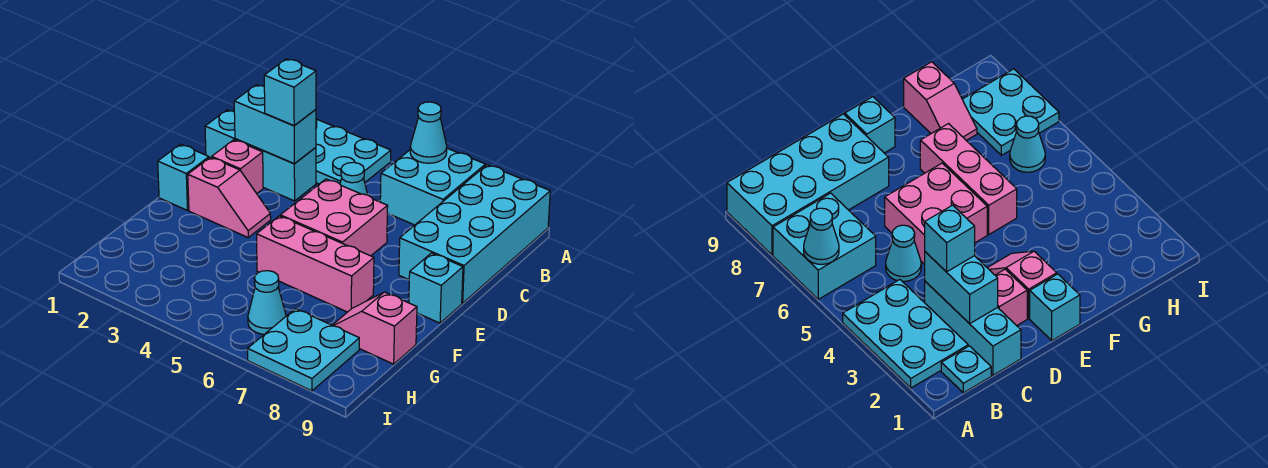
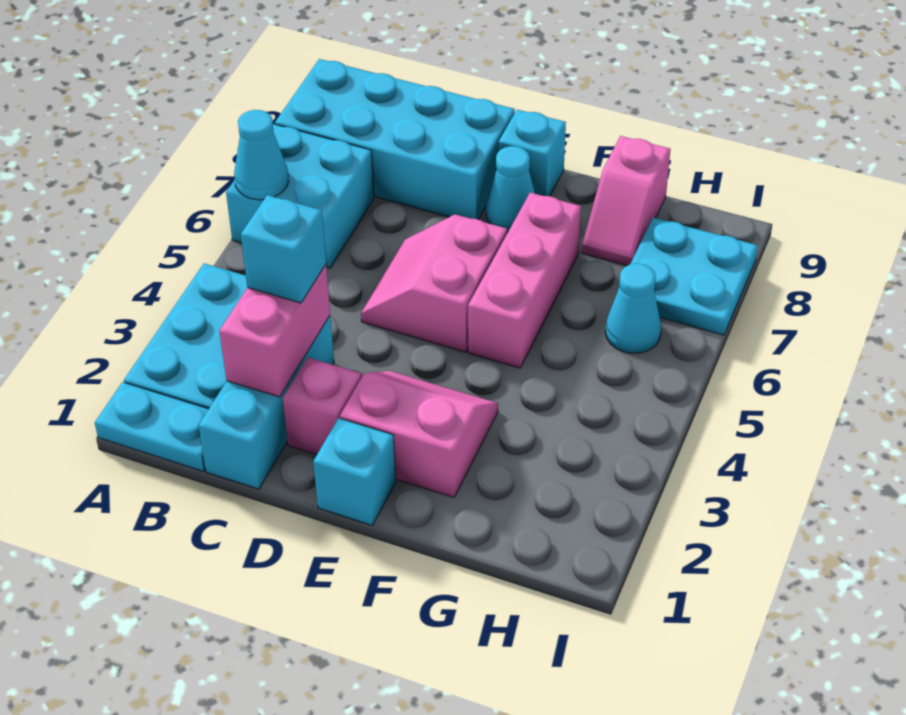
cyan plate B1 level 1 -> cyan plate A1:B1 level 1
cyan brick C2:C3 level 2 -> pink brick C2:C3 level 2
cyan cone C5 level 1 -> cyan cone E8 level 1
pink brick D5:E6 level 1 -> pink slope D5:E6 level 1 top E
pink slope E2:E3 level 1 top 2 -> pink slope E2:F3 level 1 top 2

